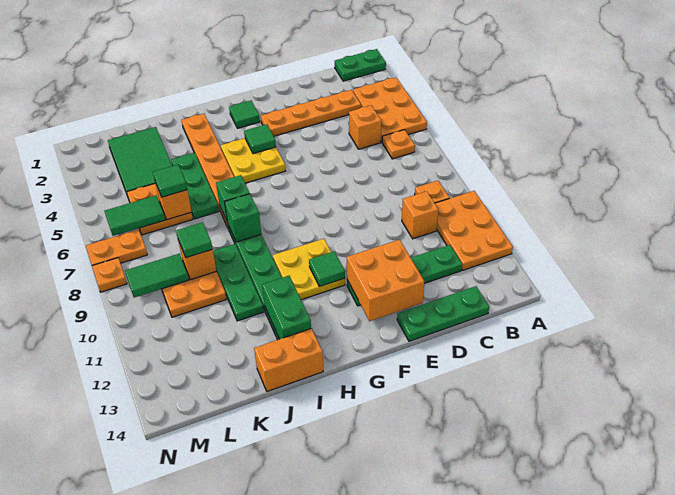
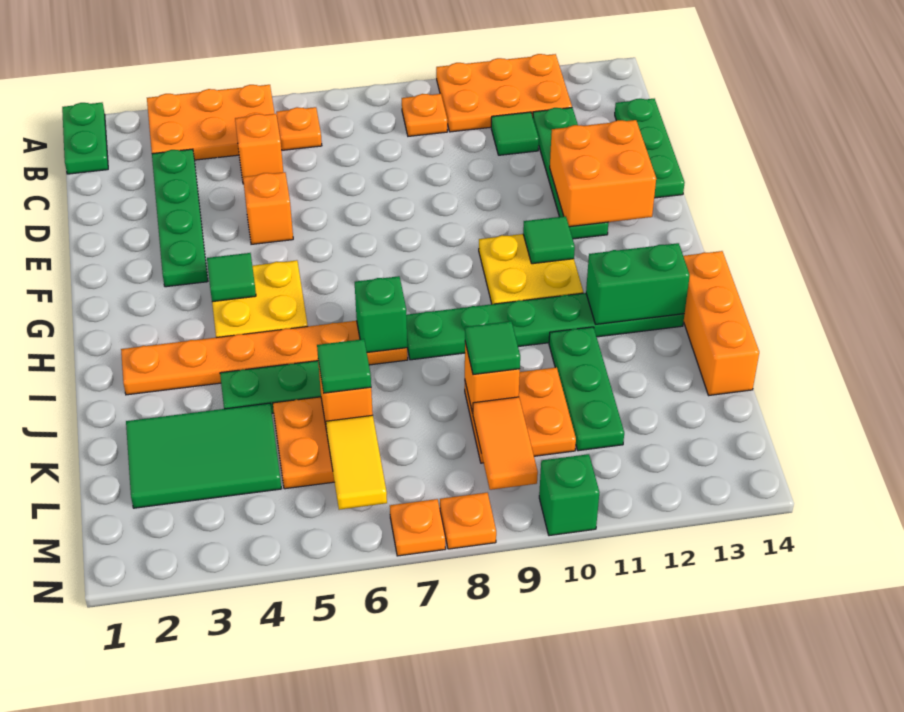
orange plate C3:F3 level 1 -> green plate C3:F3 level 1
orange brick C10 level 1 -> orange brick E5 level 1
green tile G2 level 1 -> green tile C11 level 1
green brick I8 level 2 -> green brick N10 level 1
orange brick I14:J14 level 1 -> orange brick I14:K14 level 1
green plate J9:J11 level 1 -> green plate J11:L11 level 1
green tile L6:M6 level 2 -> yellow tile L6:M6 level 2
green tile L9:M9 level 2 -> orange tile L9:M9 level 2
orange plate M7:N7 level 1 -> orange plate N7 level 1

